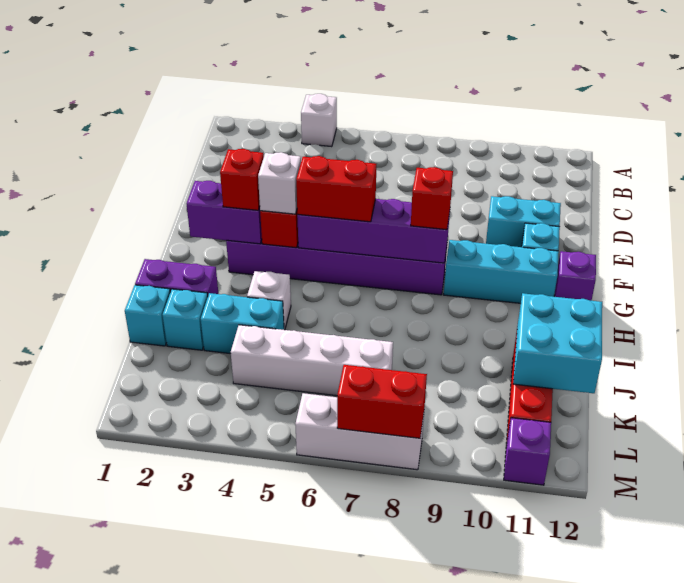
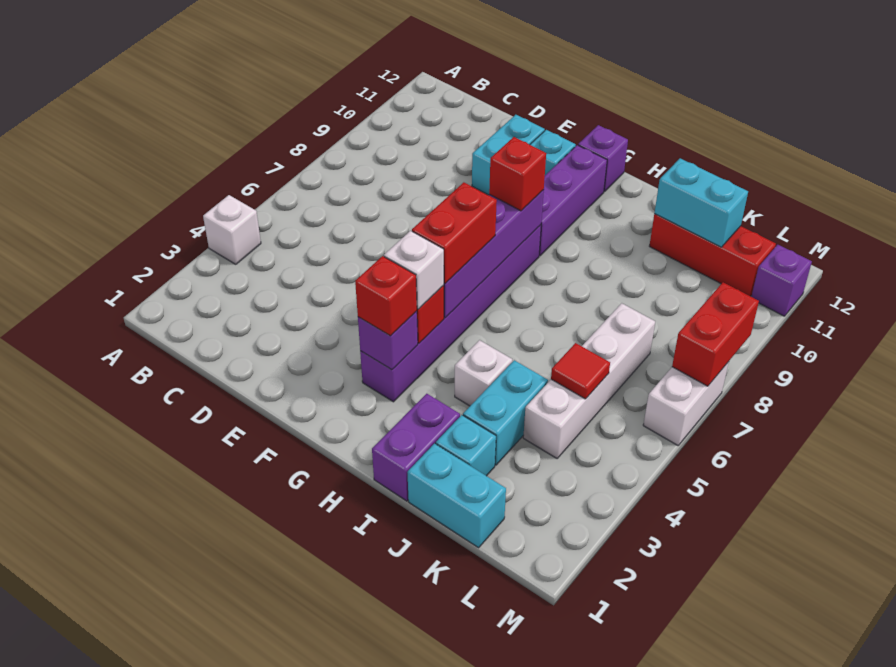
purple brick G2:G3 level 2 -> purple brick G3 level 2
cyan brick G9:G11 level 1 -> purple brick G9:G11 level 1
cyan brick J1 level 1 -> cyan brick J1:K1 level 1
cyan brick J11:K12 level 2 -> cyan brick J11:K11 level 2
none -> red tile K5 level 2
white brick M6:M8 level 1 -> white brick M6:M7 level 1

